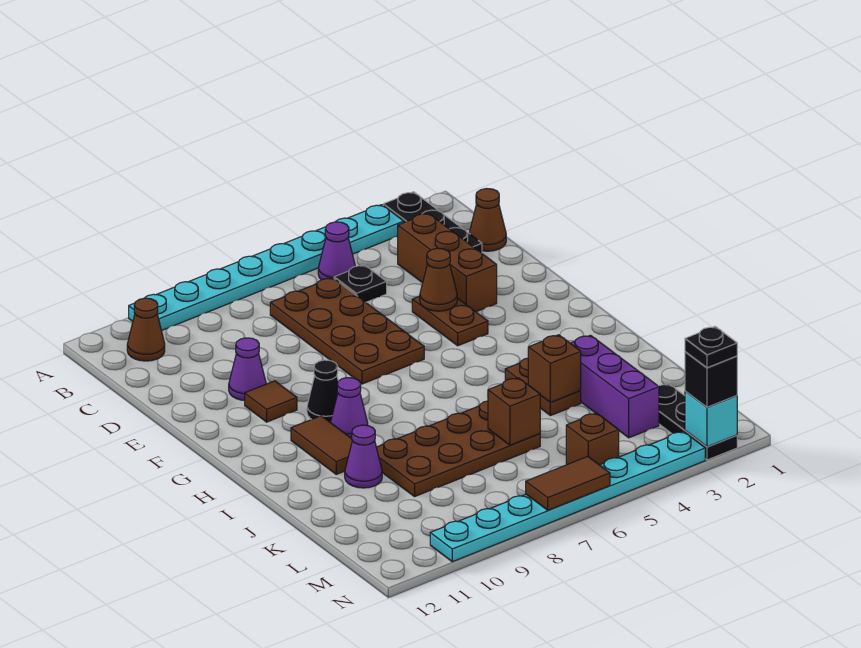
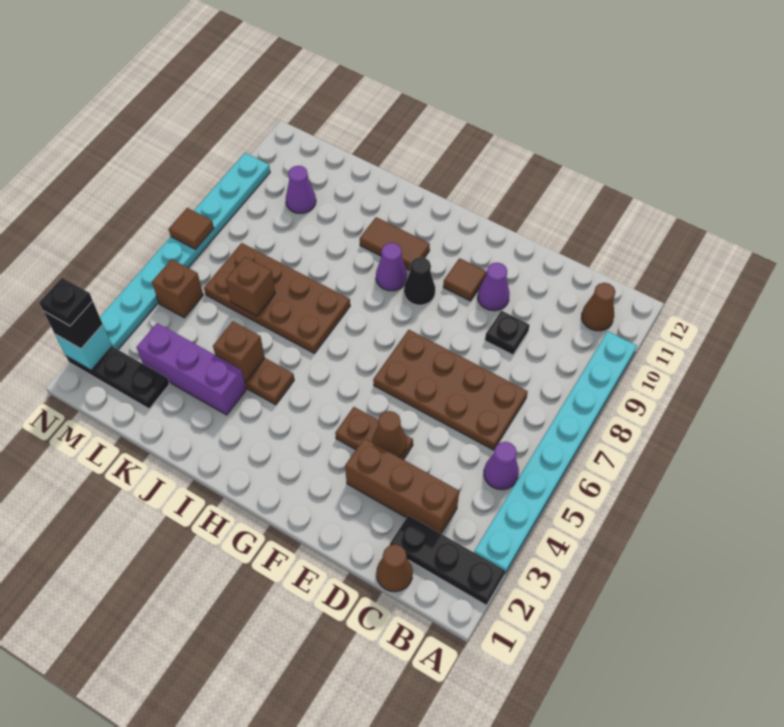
black plate C5 level 1 -> black plate D9 level 1
brown plate J6:K9 level 1 -> brown plate I6:L7 level 1
purple cone J10 level 1 -> purple cone L10 level 1
brown tile N6:N7 level 2 -> brown tile N7 level 2

